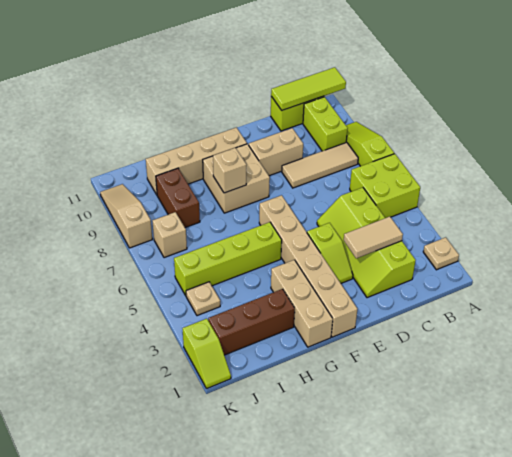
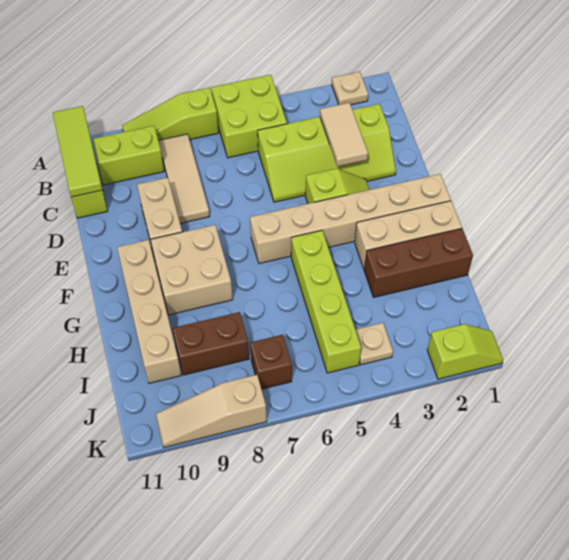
tan brick G8 level 2 -> none
brown brick H2:J2 level 1 -> brown brick H1:H3 level 1
tan brick J7 level 1 -> brown brick J7 level 1

